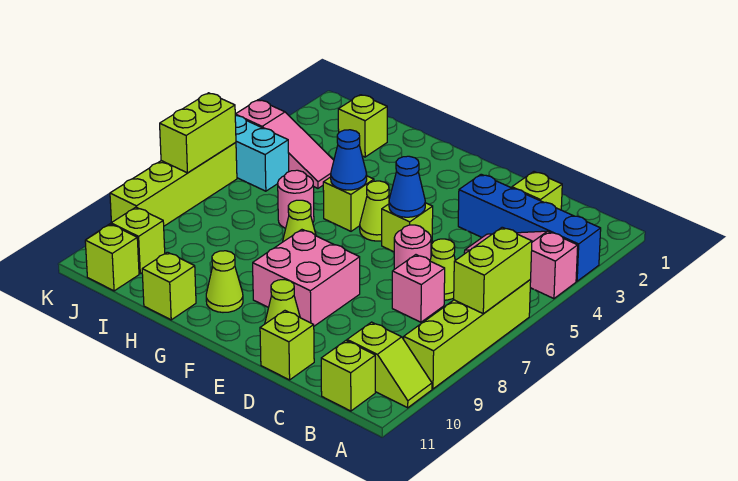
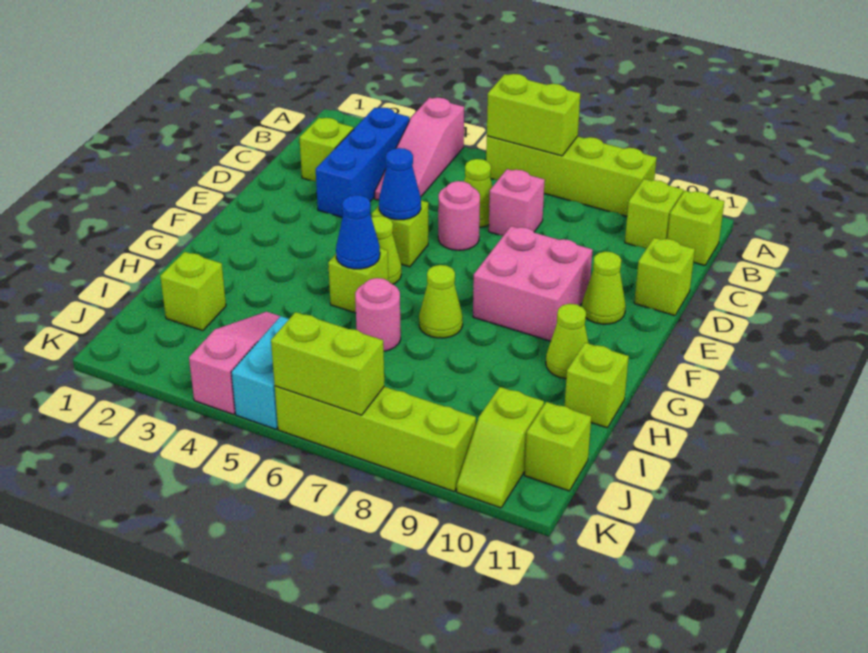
blue brick A3:D3 level 1 -> blue brick B3:D3 level 1

